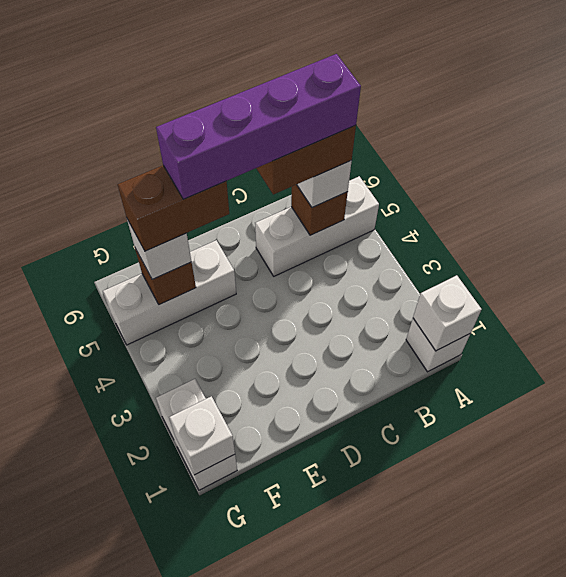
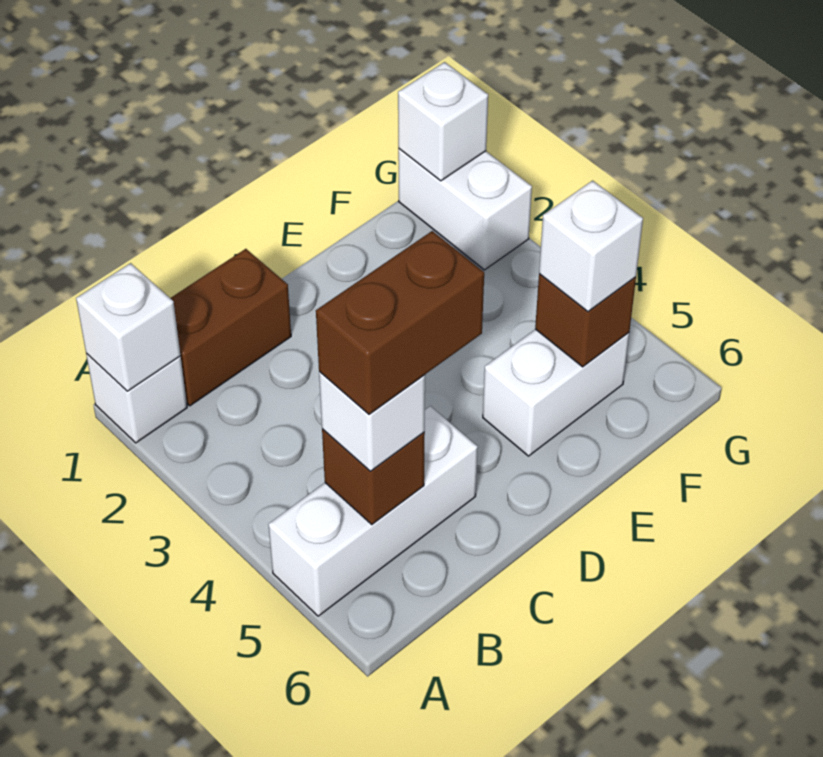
purple brick B5:E5 level 5 -> none
white brick E5:G5 level 1 -> white brick E5:F5 level 1
brown brick E5:F5 level 4 -> brown brick B1:C1 level 1

